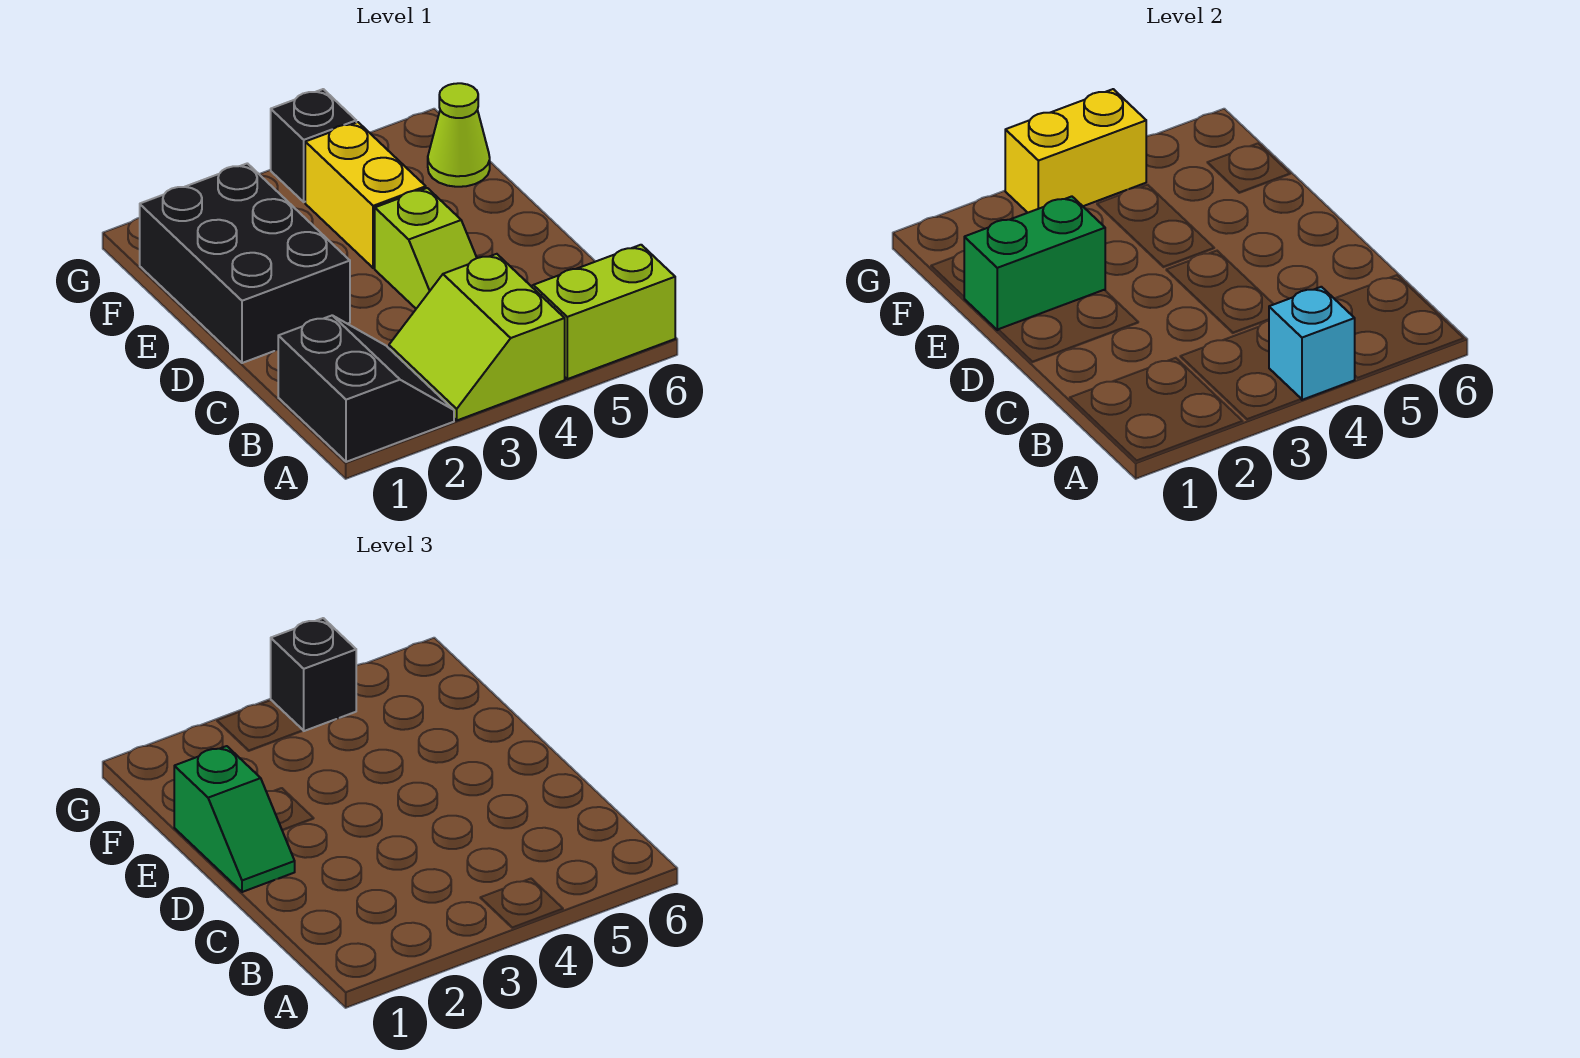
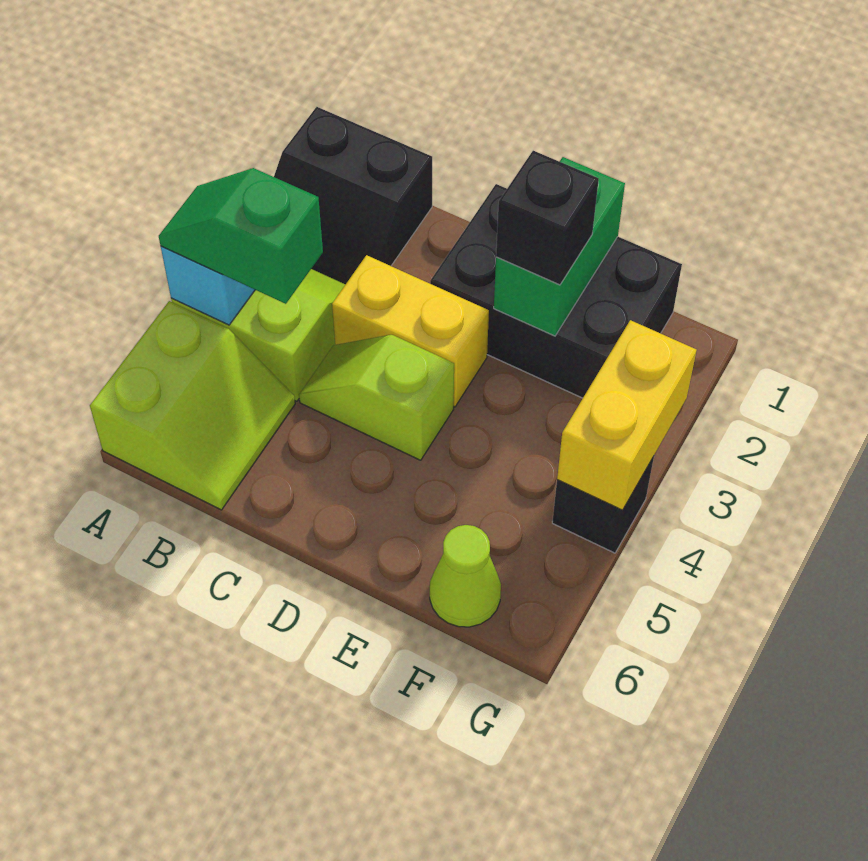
green slope D1:E1 level 3 top E -> green slope A4:B4 level 3 top B
yellow brick E4:F4 level 1 -> yellow brick C3:D3 level 1
black brick G4 level 3 -> black brick E2 level 3

